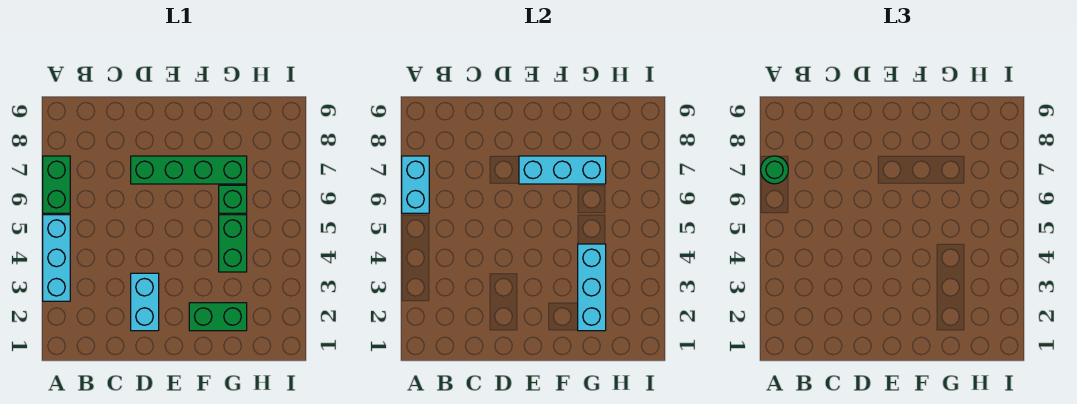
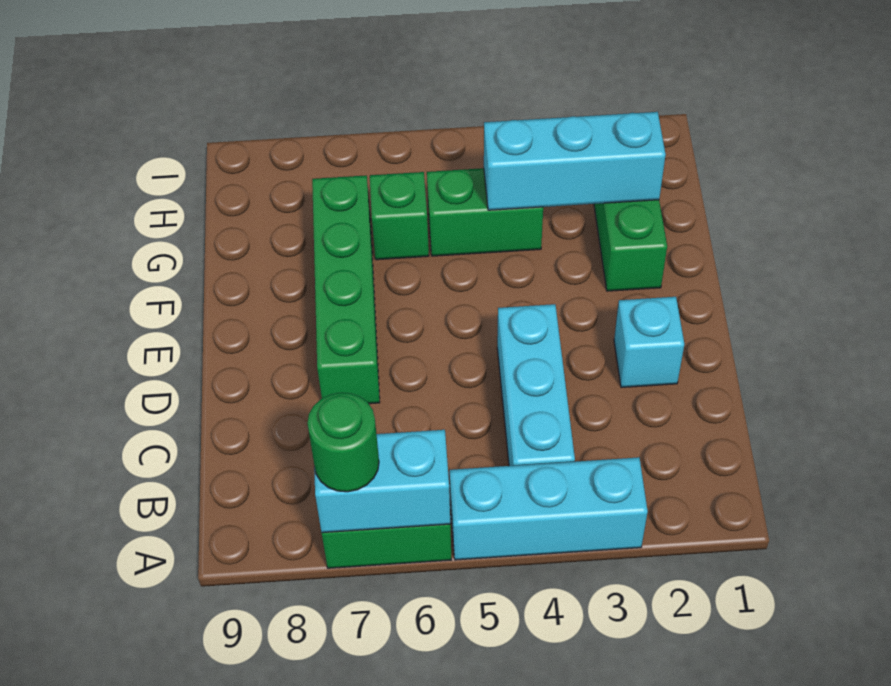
cyan brick D2:D3 level 1 -> cyan brick D2 level 1
cyan brick E7:G7 level 2 -> cyan brick B4:D4 level 1

